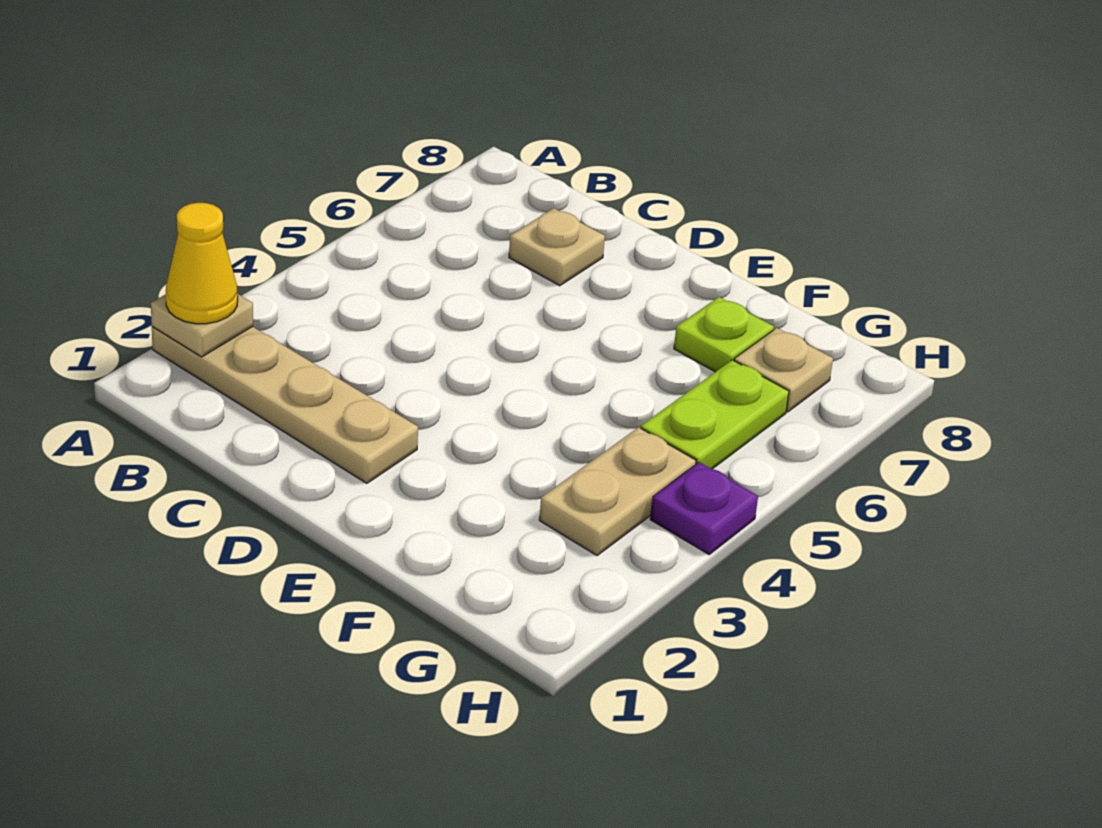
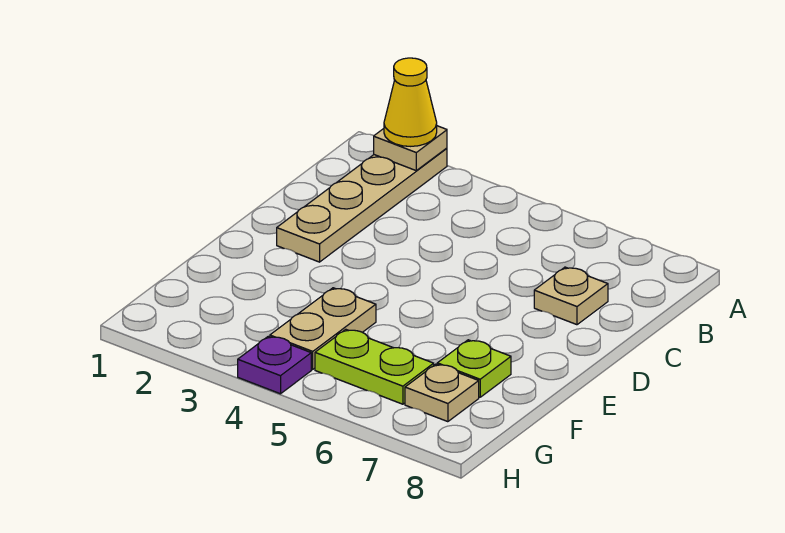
tan plate G3:G4 level 1 -> tan plate F4:G4 level 1

